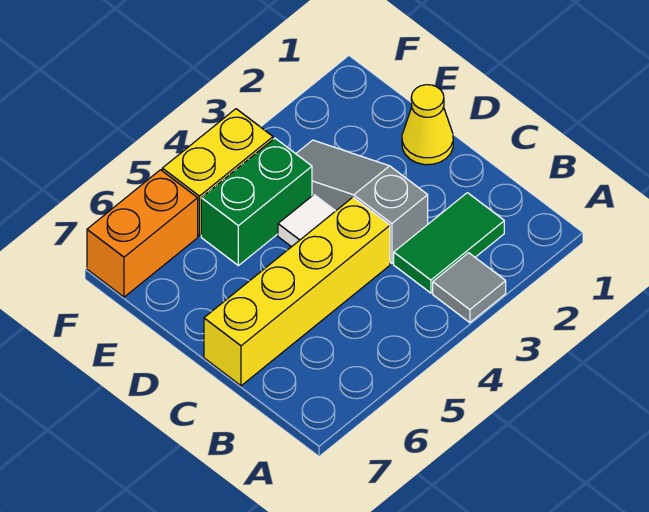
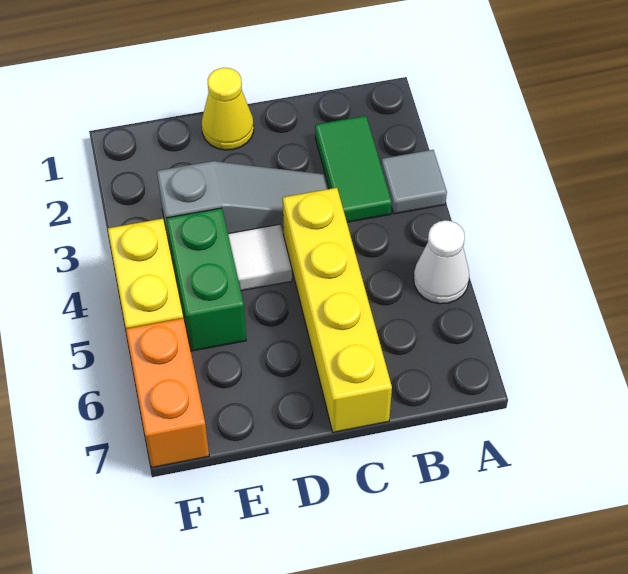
none -> white cone A5 level 1
grey slope C3:E3 level 1 top C -> grey slope C3:E3 level 1 top E

